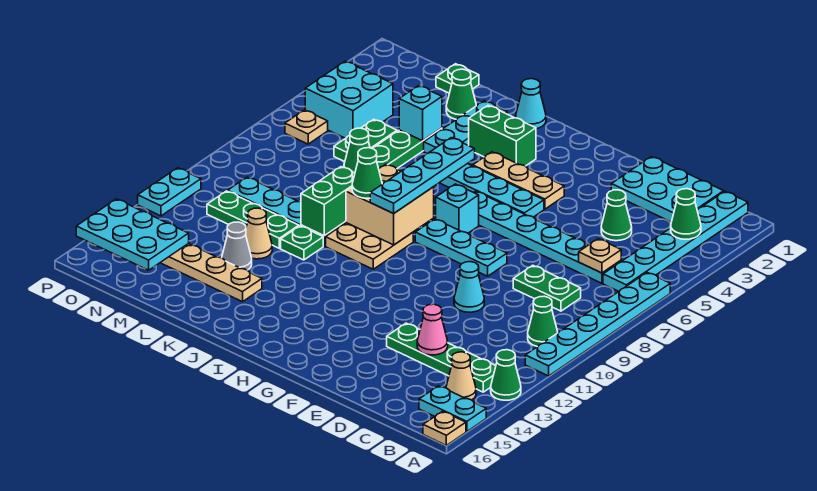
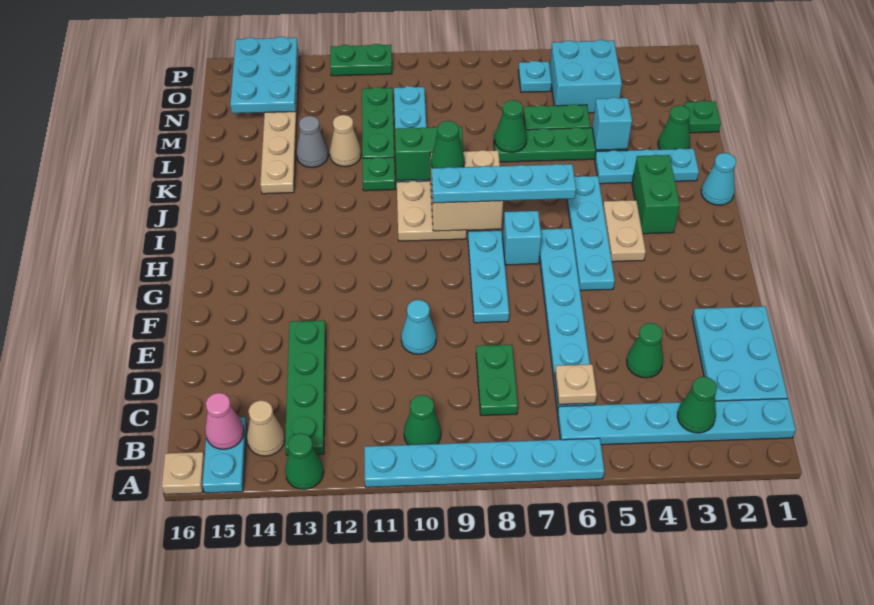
pink cone D13 level 2 -> pink cone B15 level 2
tan plate G4:I4 level 1 -> tan plate H4:I4 level 1
tan plate O6 level 1 -> cyan plate O6 level 1
cyan plate P11:P12 level 1 -> green plate P11:P12 level 1

